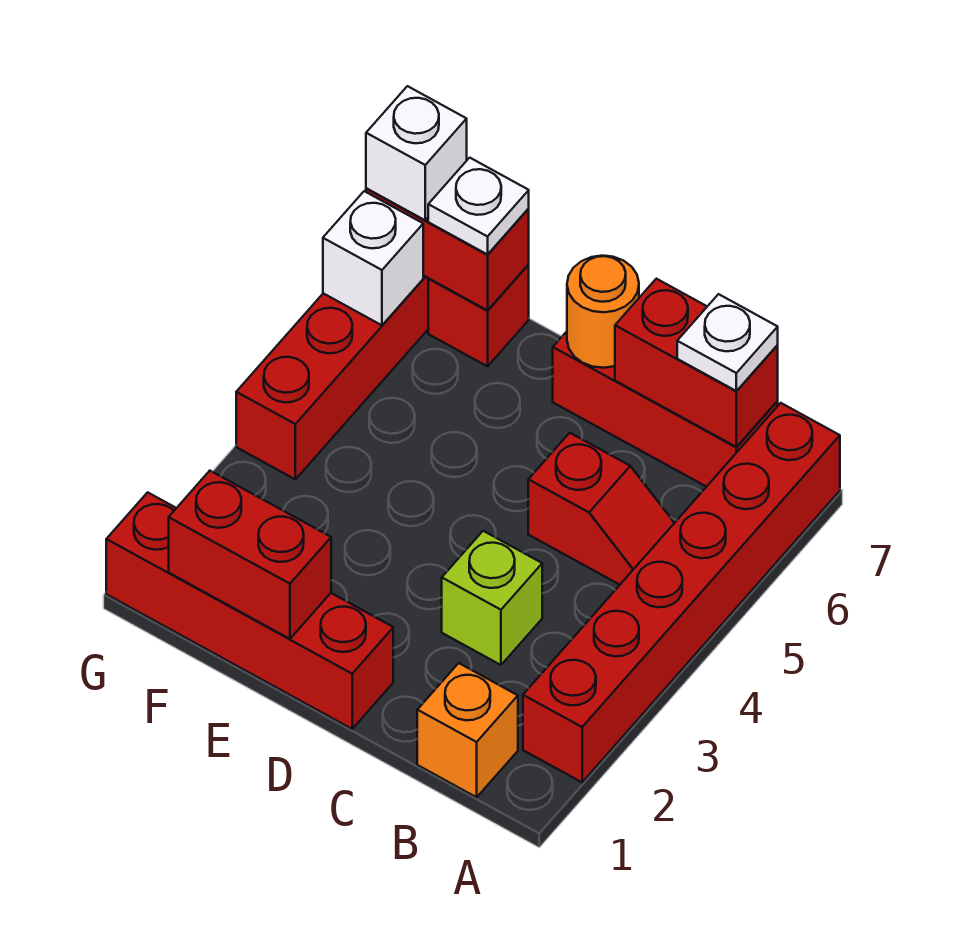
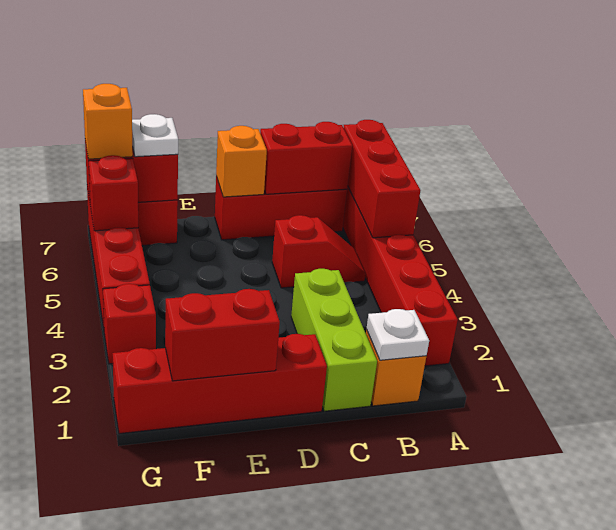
none -> red brick A5:A7 level 2
white plate B7 level 3 -> white plate B1 level 2
lime brick C3 level 1 -> lime brick C1:C3 level 1
orange round brick D7 level 2 -> orange brick D7 level 2
none -> red brick G3 level 1
white brick G6 level 2 -> red brick G6 level 2
white brick G7 level 3 -> orange brick G7 level 3

